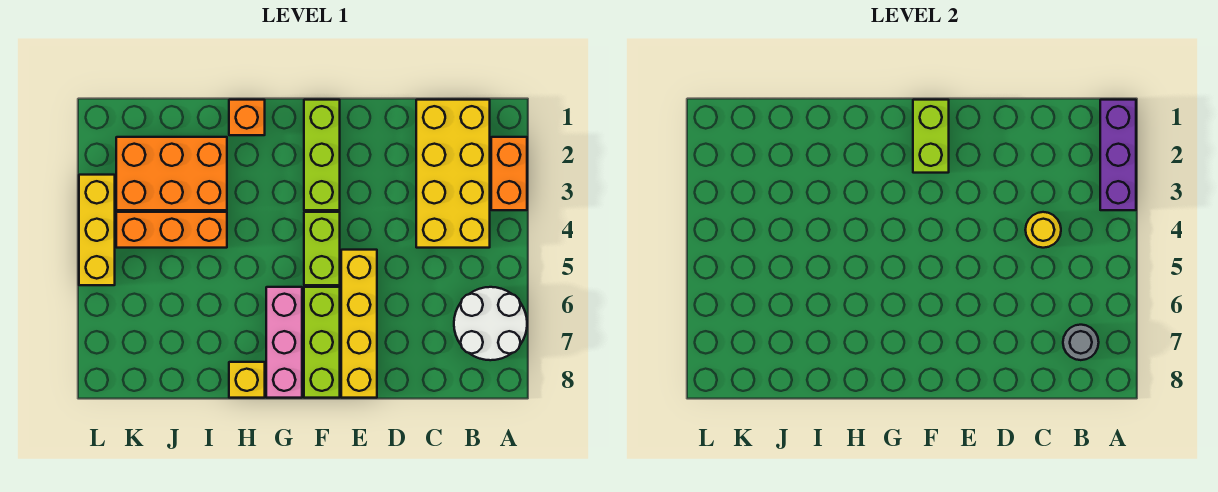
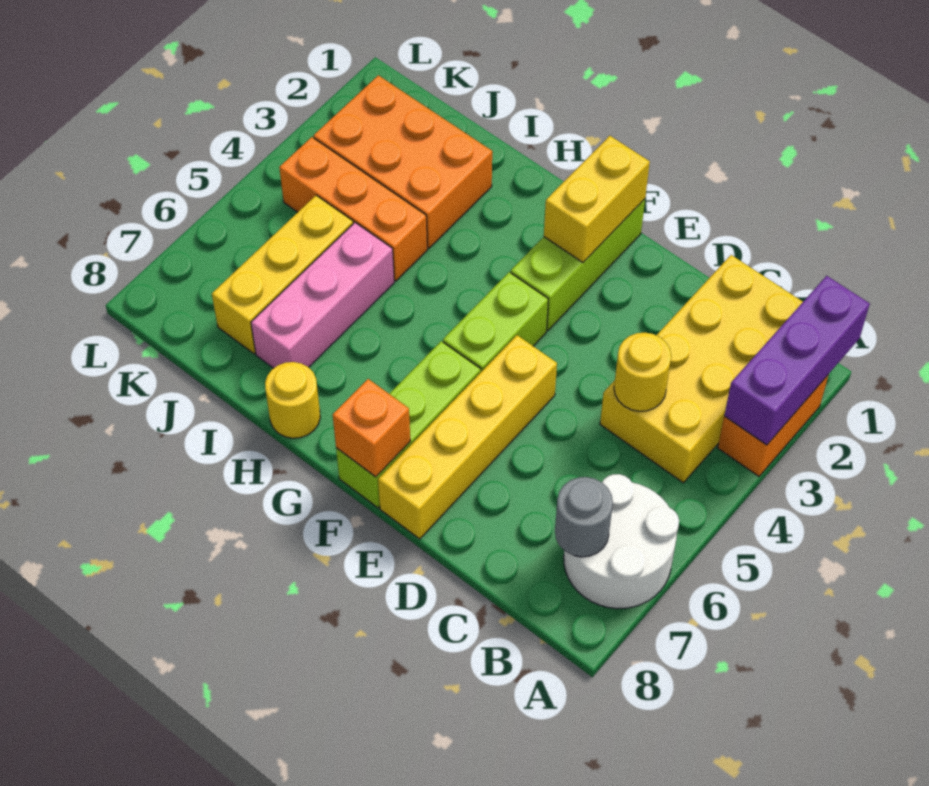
lime brick F1:F2 level 2 -> yellow brick F1:F2 level 2
pink brick G6:G8 level 1 -> pink brick I5:I7 level 1
orange brick H1 level 1 -> orange brick F8 level 2
yellow brick H8 level 1 -> yellow round brick H8 level 1
yellow brick L3:L5 level 1 -> yellow brick J5:J7 level 1

